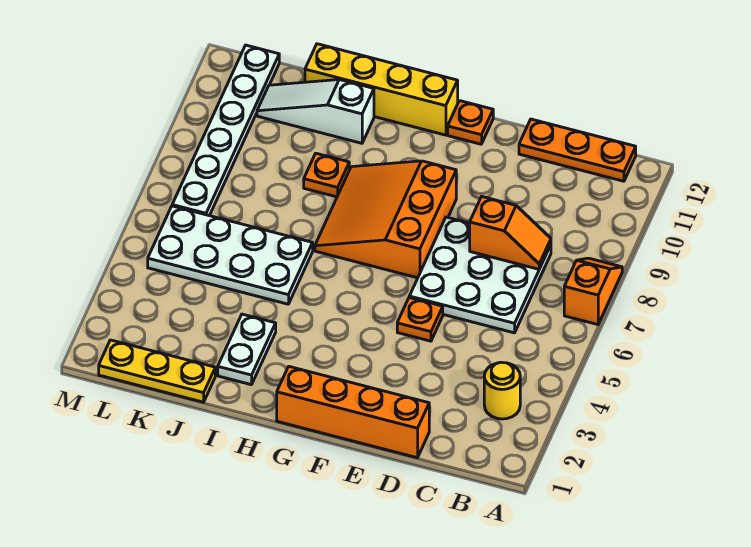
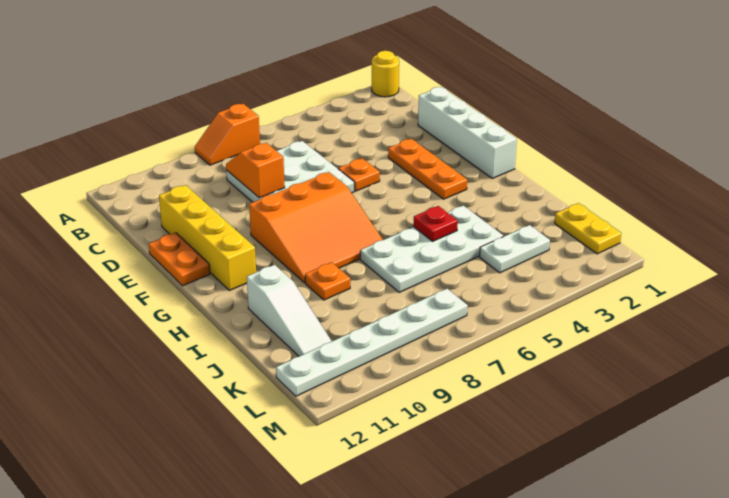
yellow round brick B3 level 1 -> yellow round brick A1 level 1
orange plate B12:D12 level 1 -> orange plate E3:G3 level 1
orange brick D1:G1 level 1 -> white brick D1:G1 level 1
orange plate F12 level 1 -> orange plate E12:F12 level 1
yellow brick G12:J12 level 1 -> yellow brick D11:G11 level 1
white plate I2:I3 level 1 -> white plate K3:K4 level 1
white plate I5:L6 level 1 -> white plate I4:J7 level 1
none -> red plate I5 level 2
yellow plate J1:L1 level 1 -> yellow plate K1:L1 level 1

